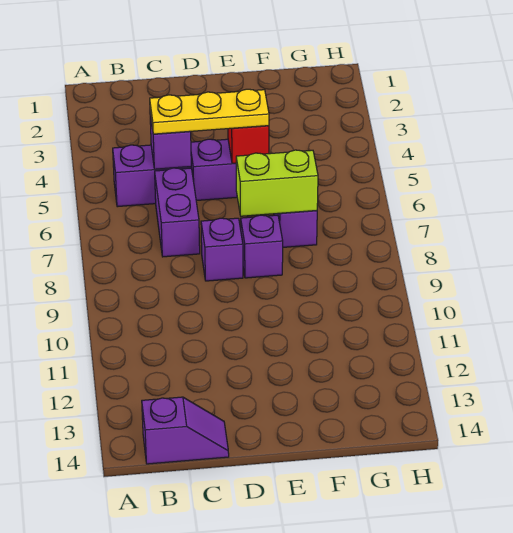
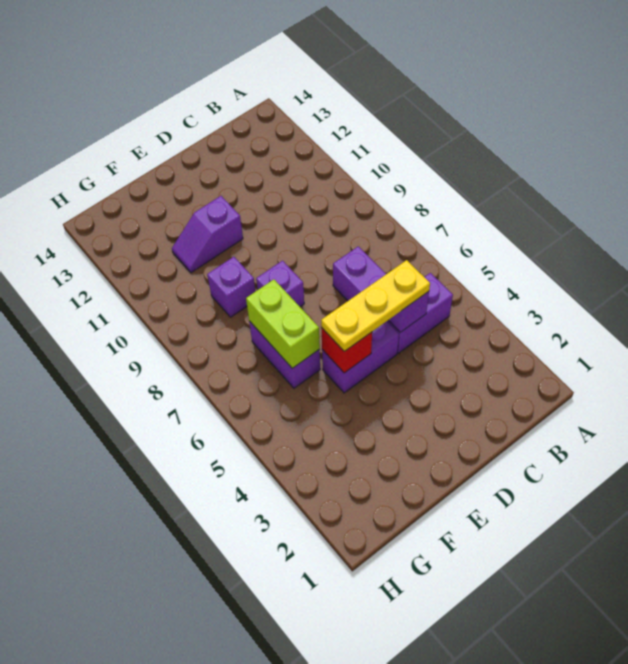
purple slope B14:C14 level 1 top B -> purple slope E11:F11 level 1 top E
purple brick D8 level 1 -> purple brick F9 level 1
lime brick E7:F7 level 2 -> lime brick F6:F7 level 2

